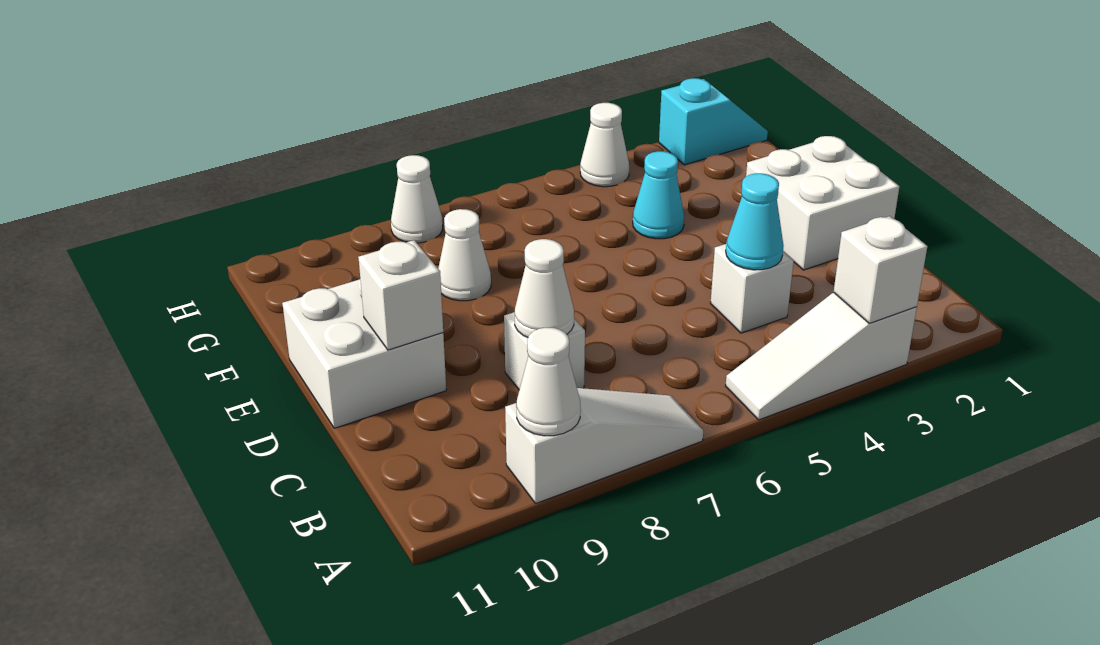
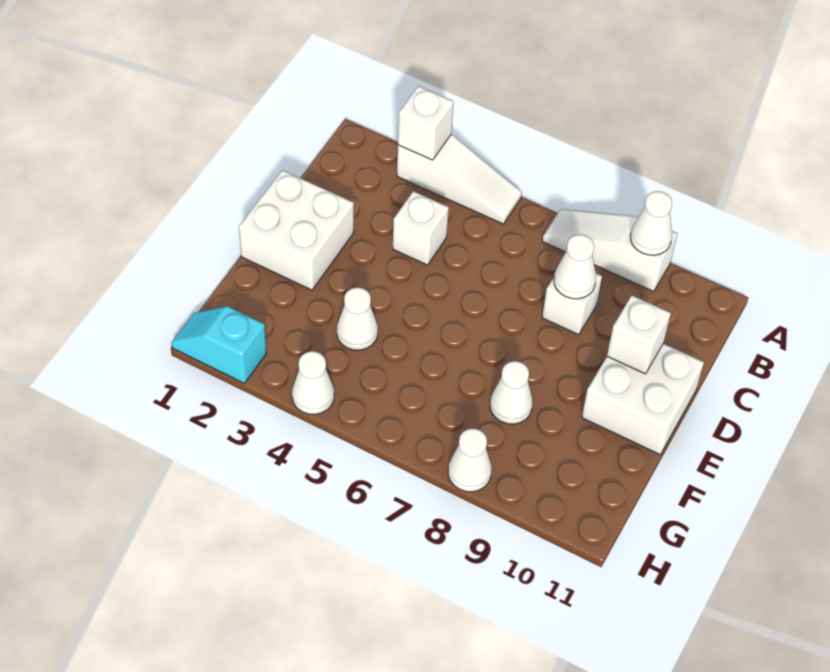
cyan cone C4 level 2 -> none
cyan cone F4 level 1 -> white cone F4 level 1

